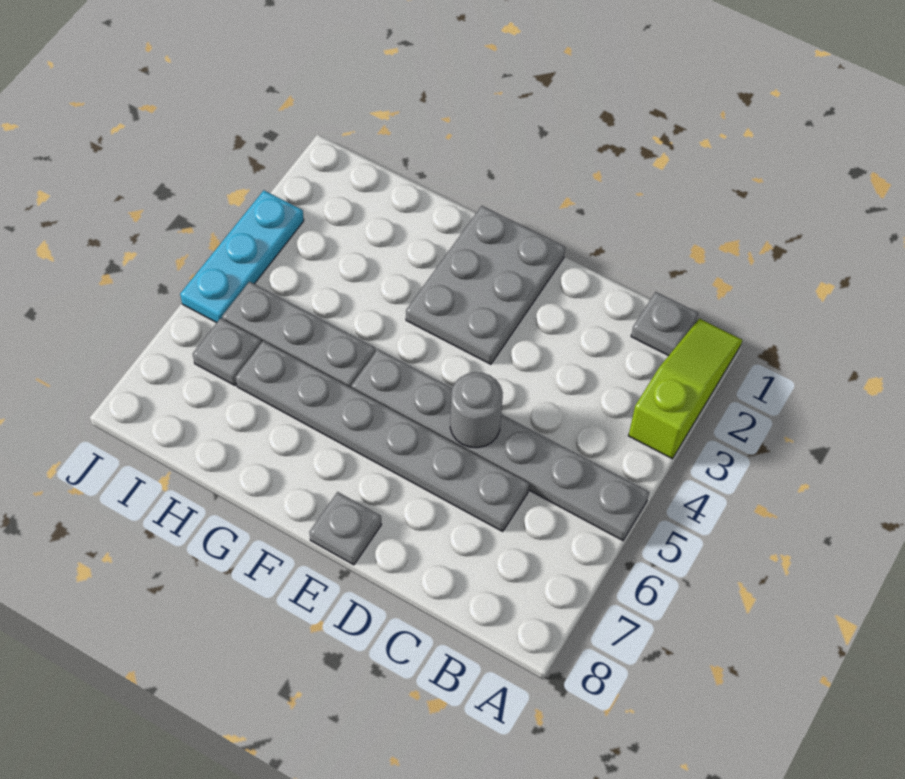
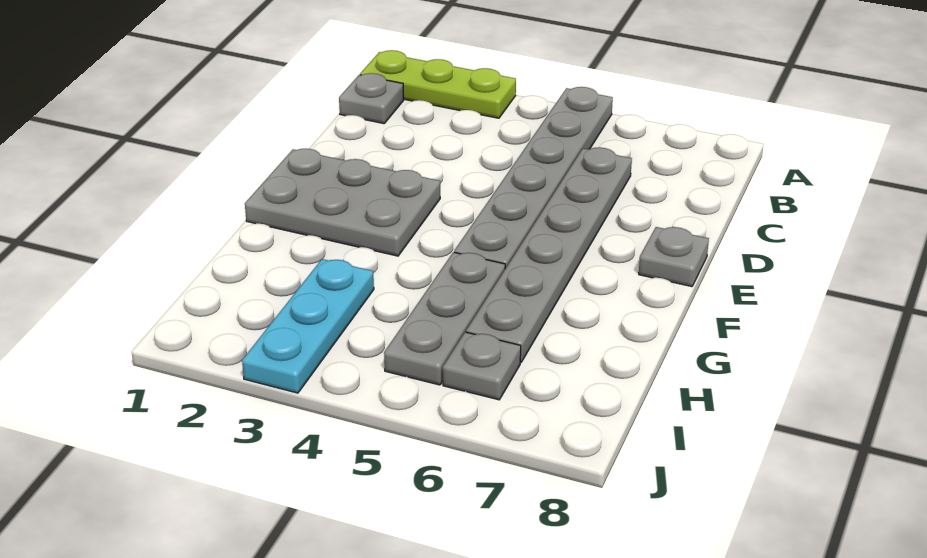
lime slope A1:A3 level 1 top 3 -> lime plate A1:A3 level 1
grey round brick D5 level 2 -> none
cyan plate J3:J5 level 1 -> cyan plate H3:J3 level 1

